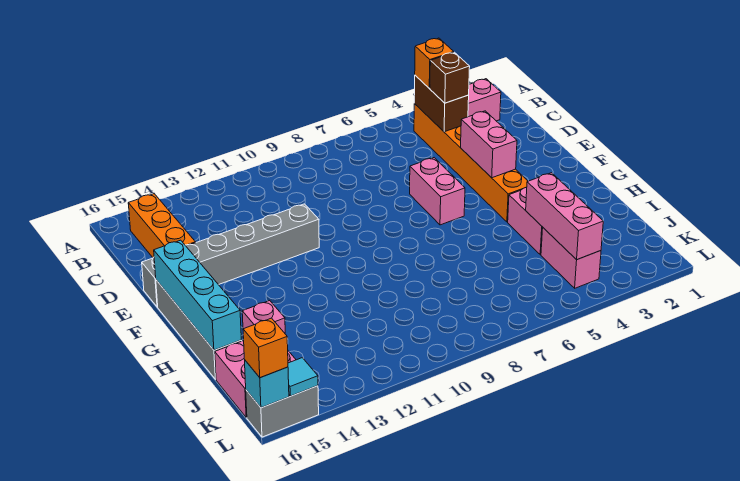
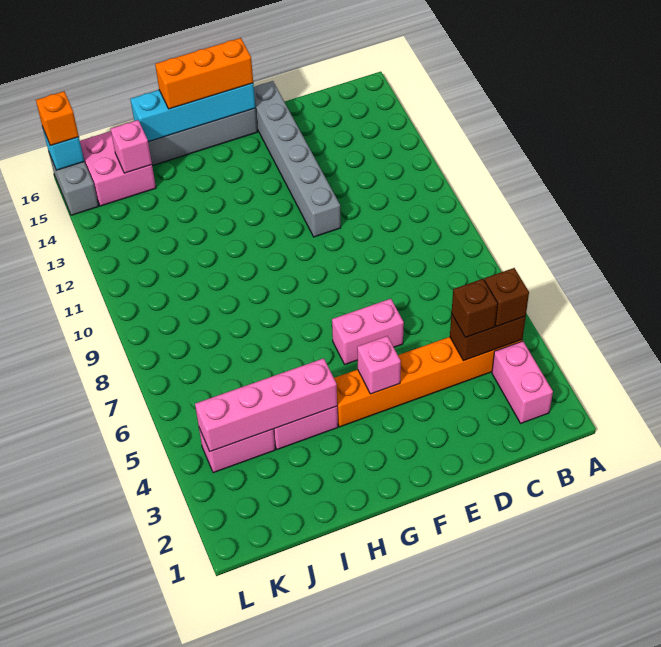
orange brick B4 level 3 -> brown brick B4 level 3
orange brick B15:D15 level 1 -> orange brick F16:H16 level 3
pink brick E4:F4 level 2 -> pink brick F4 level 2
pink brick I4:K4 level 2 -> pink brick H4:K4 level 2
cyan tile L15 level 2 -> none

